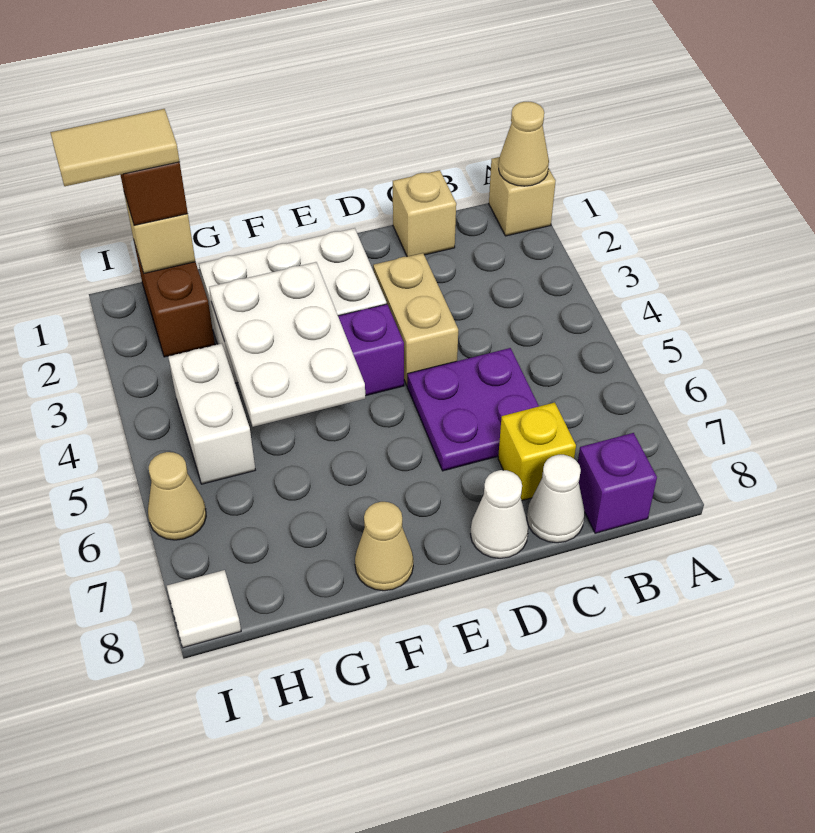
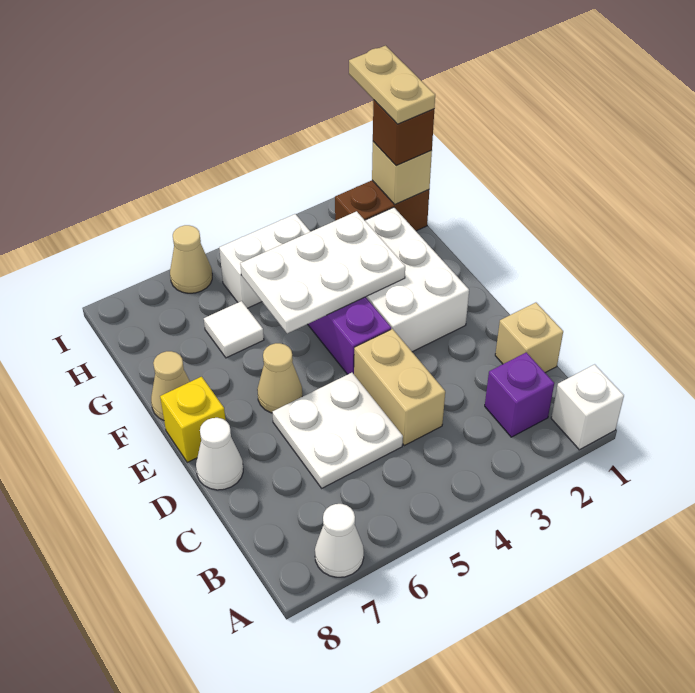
tan brick A1 level 1 -> white brick A1 level 1
tan cone A1 level 2 -> tan cone E6 level 1
purple brick B8 level 1 -> purple brick B2 level 1
purple plate C5:D6 level 1 -> white plate C5:D6 level 1
yellow brick C7 level 1 -> yellow brick E8 level 1
white cone C8 level 1 -> white cone A7 level 1
tan brick D3:D4 level 1 -> tan brick C4:D4 level 1
tan tile H1:I1 level 4 -> tan plate H1:I1 level 4
white tile I8 level 1 -> white tile G6 level 1

